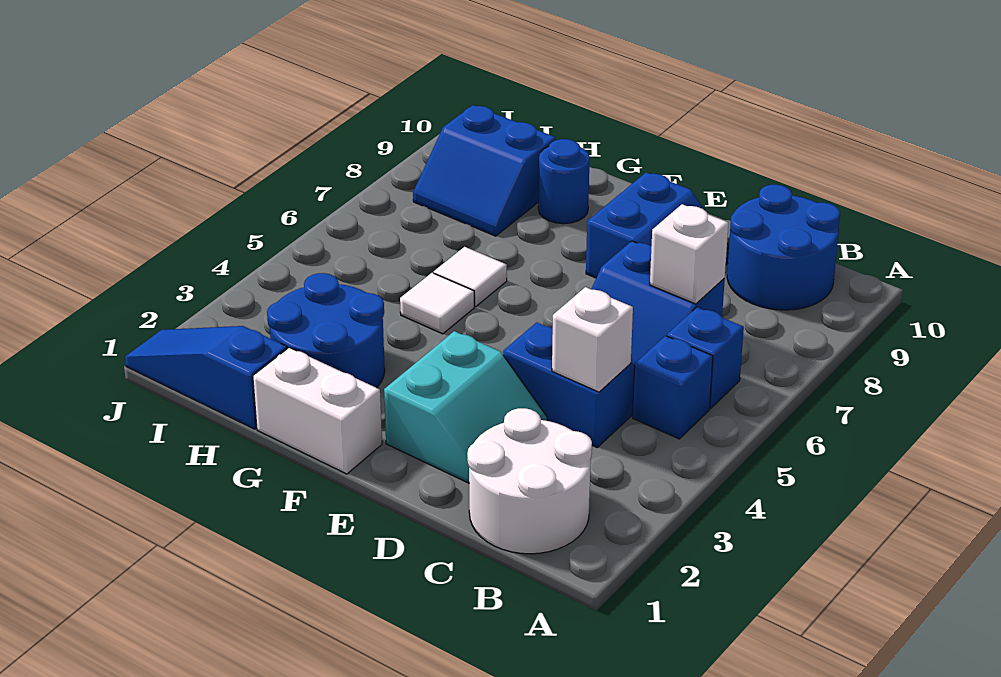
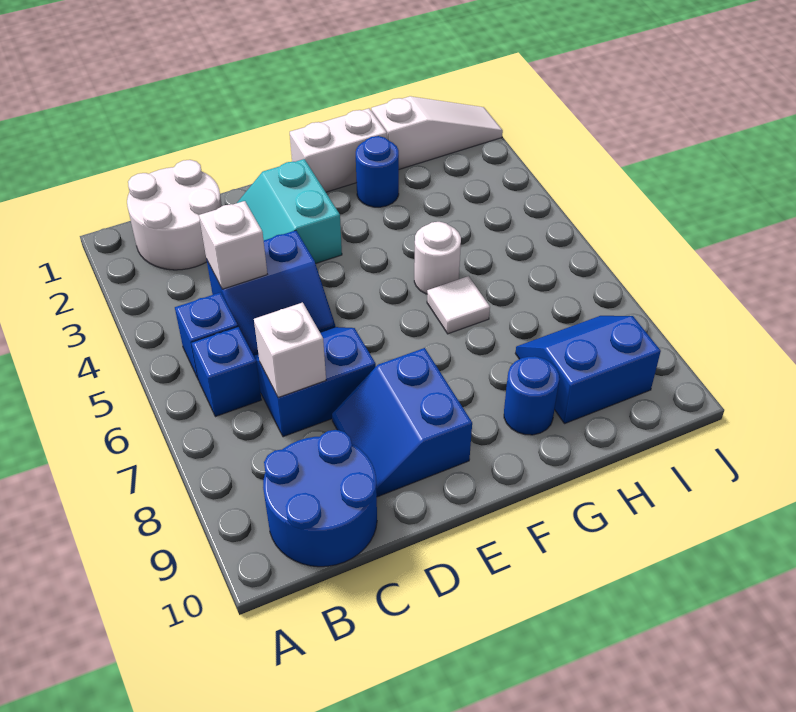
blue round brick G2:H3 level 1 -> blue round brick G2 level 1
white tile G5 level 1 -> white round brick G5 level 1
blue slope H1:J1 level 1 top H -> white slope H1:J1 level 1 top H

